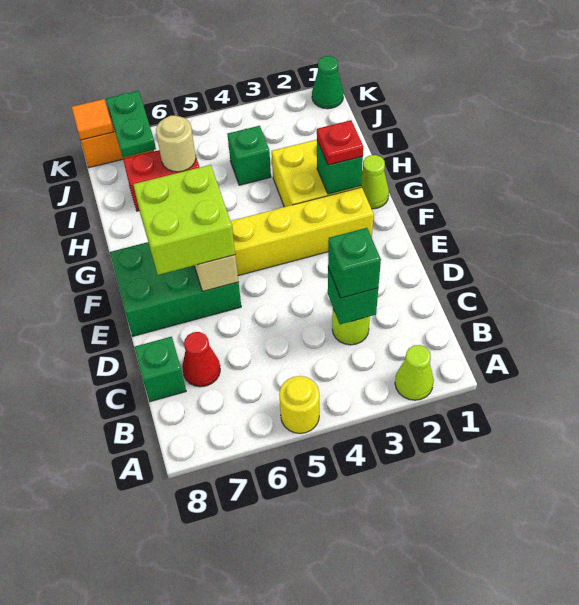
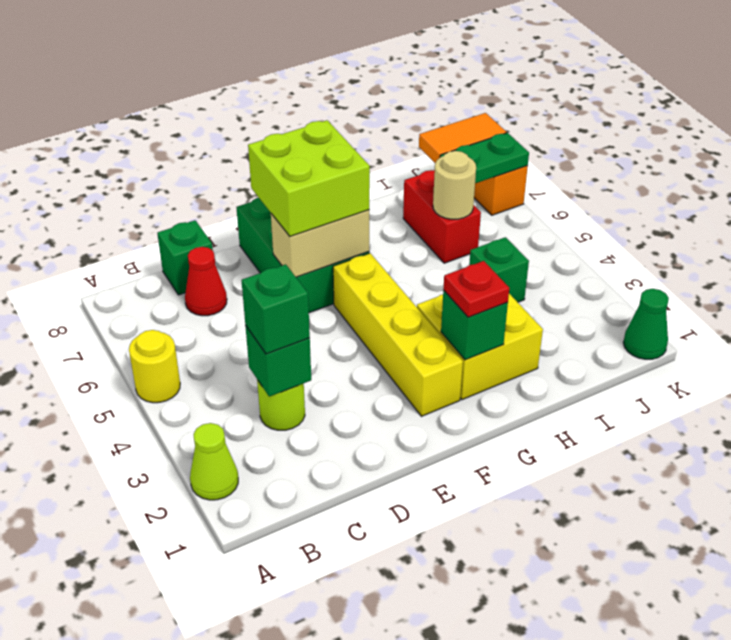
lime cone G1 level 1 -> none
orange tile K8 level 2 -> orange tile J8:K8 level 2

